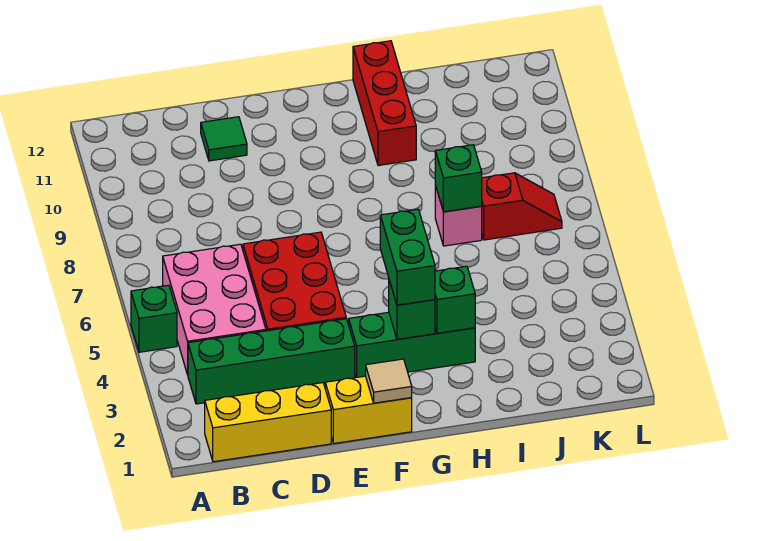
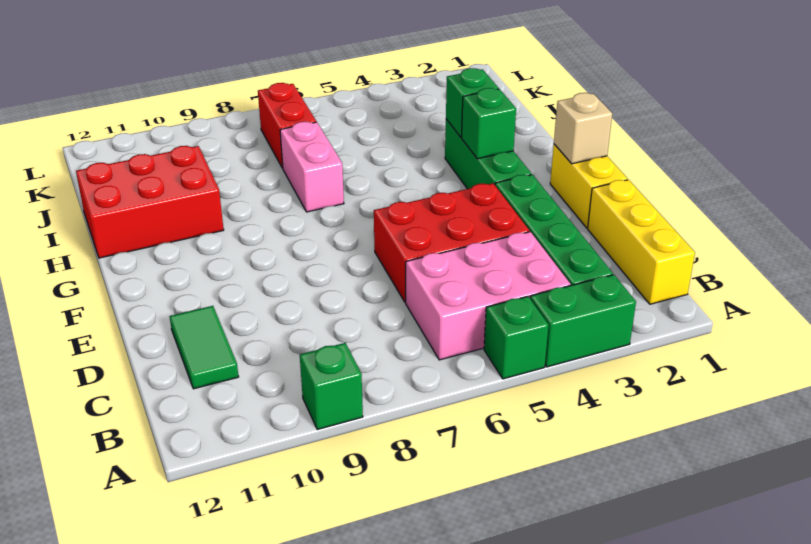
green tile D11 level 1 -> green tile C11:D11 level 1
tan tile F1 level 2 -> tan brick F1 level 2
green brick G3:G4 level 3 -> green brick A3:A4 level 1
red brick H10:H12 level 1 -> red brick H10:I12 level 1
pink brick I7 level 1 -> pink brick H7:I7 level 1
green brick I7 level 2 -> green brick A9 level 1
red slope J7:K7 level 1 top J -> red brick J7:K7 level 1

